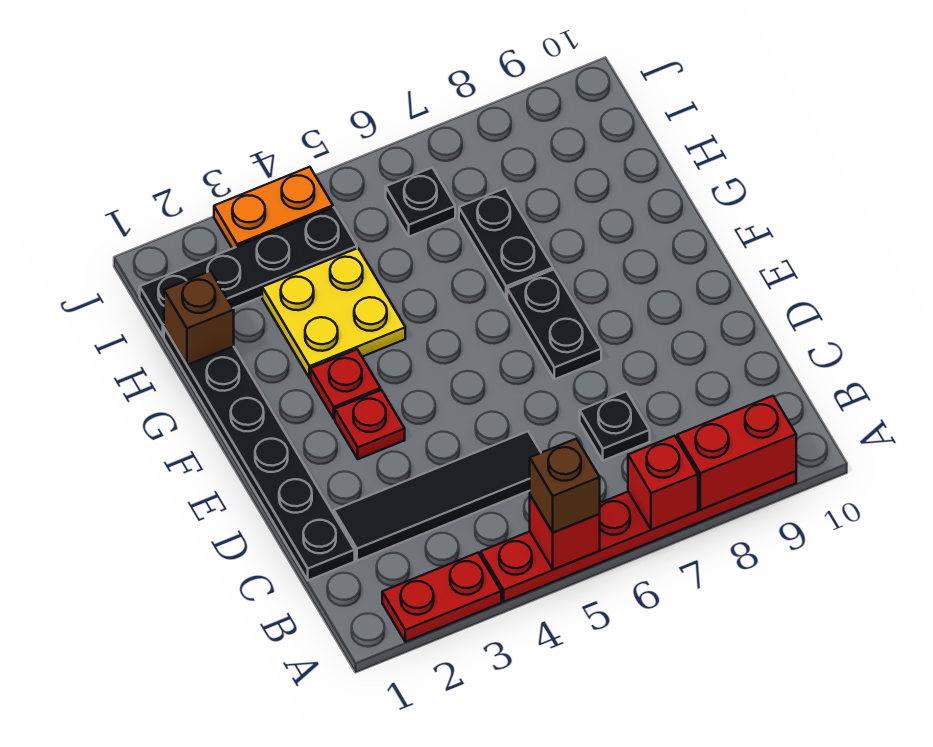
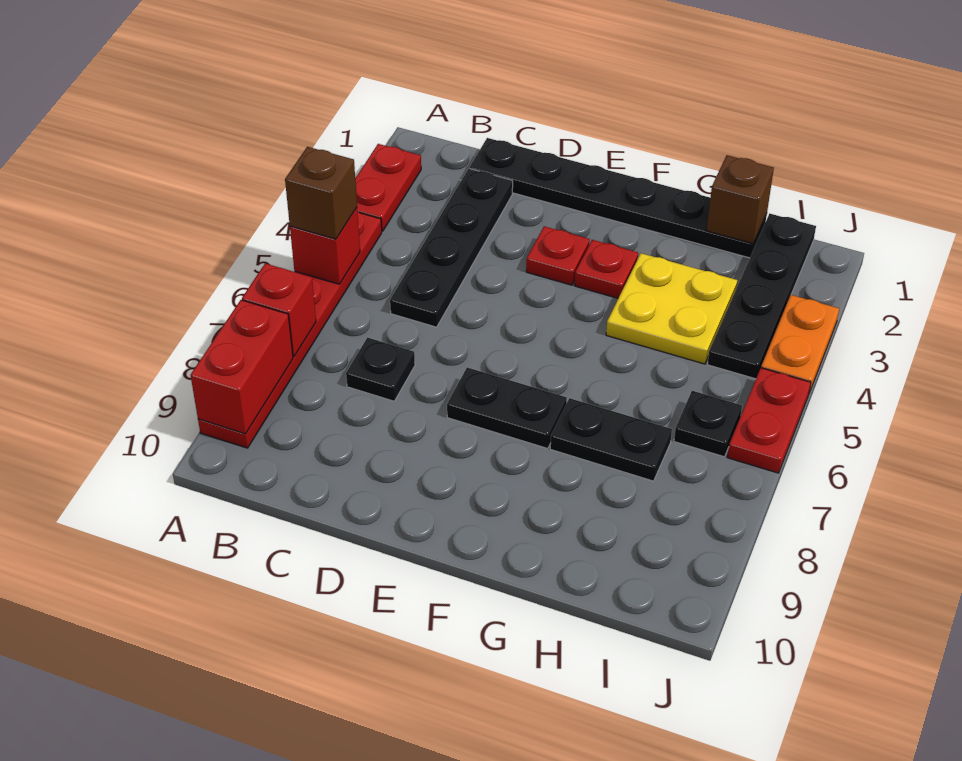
black tile C2:C5 level 1 -> black plate C2:C5 level 1
none -> red plate J5:J6 level 1

